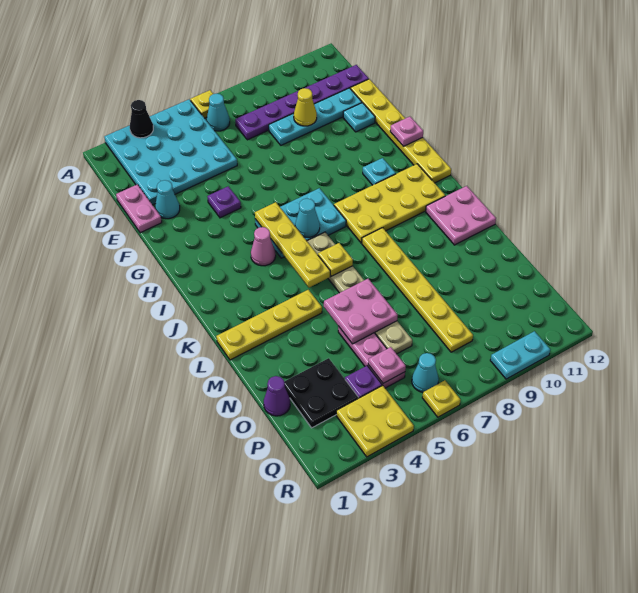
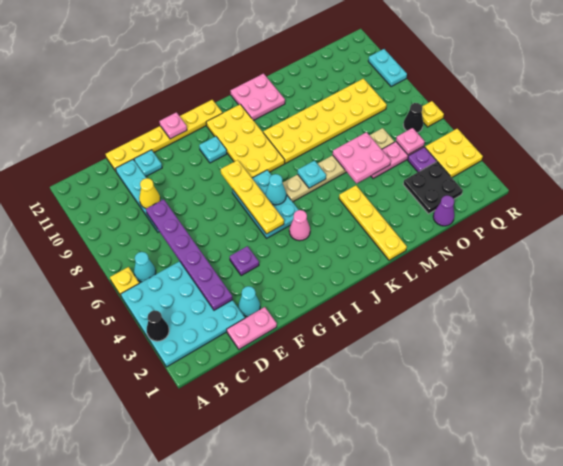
purple plate C7:C12 level 1 -> purple plate D3:D8 level 2
yellow plate H5:K5 level 2 -> yellow plate H5:H8 level 2
yellow plate K6 level 2 -> cyan plate K6 level 2
yellow plate K8:P8 level 1 -> yellow plate K8:P9 level 1
cyan cone Q6 level 1 -> black cone Q6 level 1

